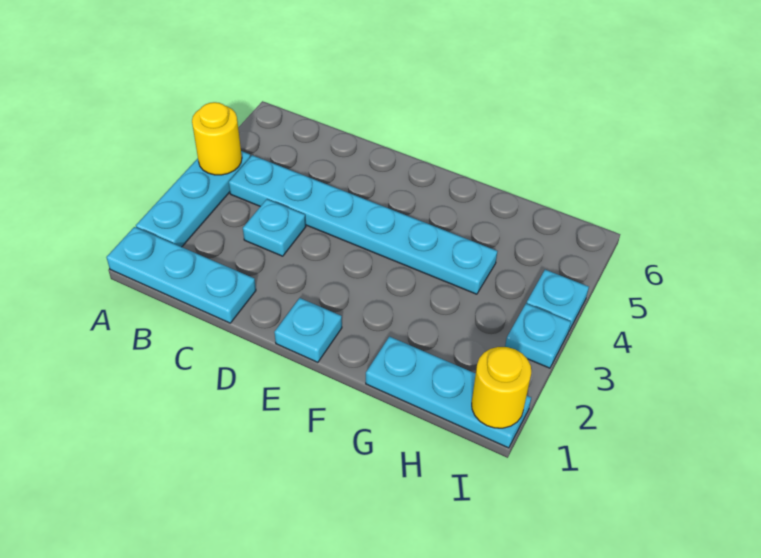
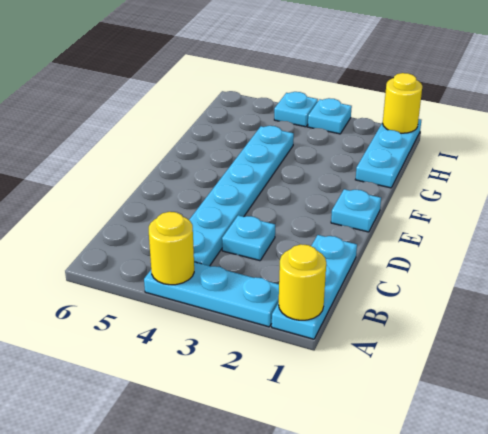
none -> yellow round brick A1 level 2

